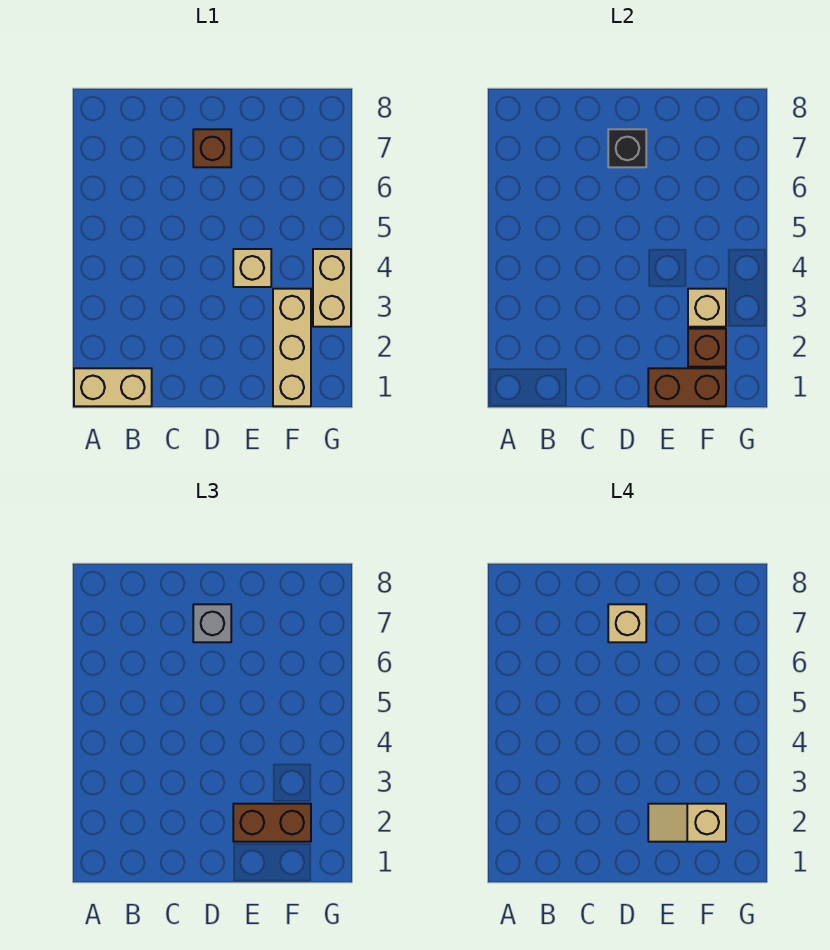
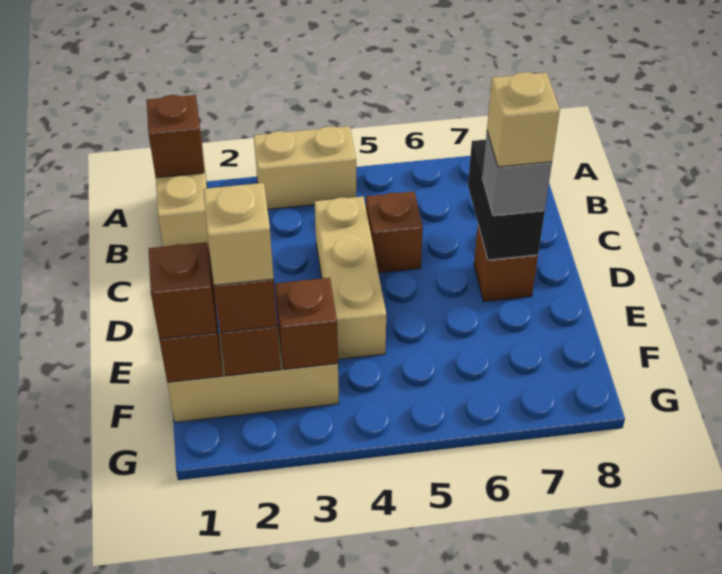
none -> brown brick A1 level 2
none -> brown brick C5 level 1
black brick D7 level 2 -> black brick C7:D7 level 2
tan brick E4 level 1 -> tan brick C4:E4 level 1
none -> brown brick F1 level 3
tan brick F3 level 2 -> brown brick F3 level 2
tan brick G3:G4 level 1 -> tan brick A3:A4 level 1

